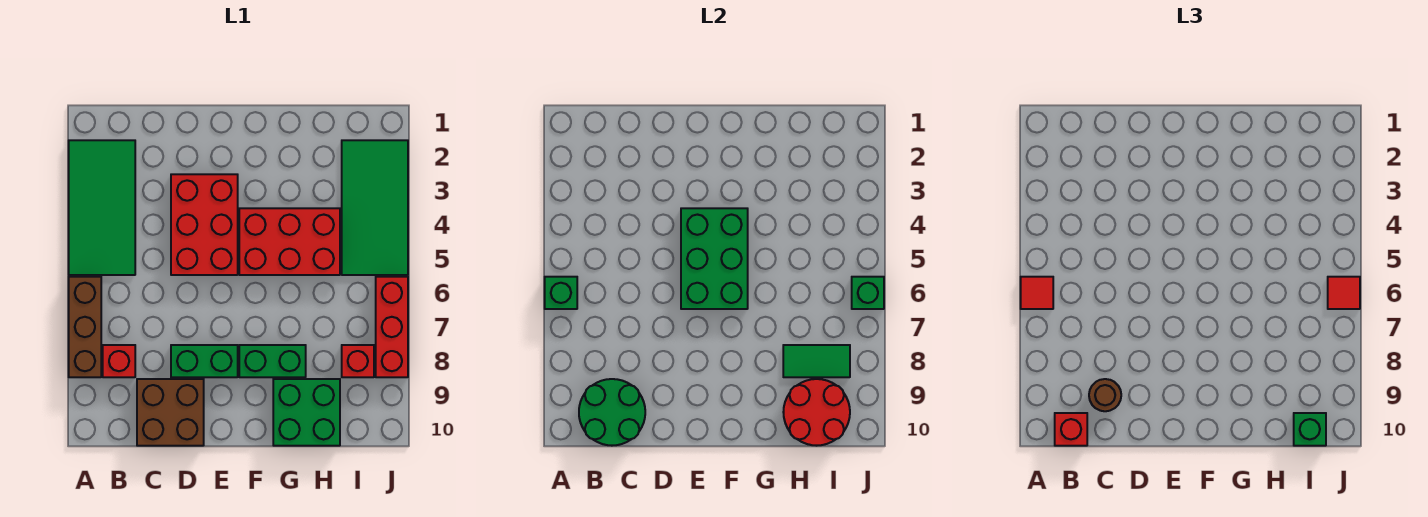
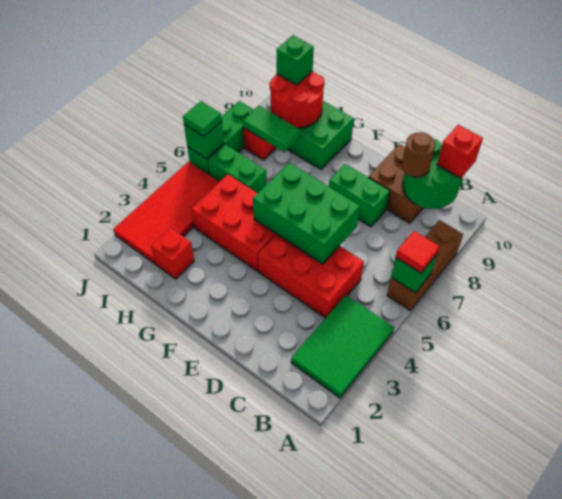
green tile A2:B5 level 1 -> green tile A2:B4 level 1
red brick B8 level 1 -> red brick H2 level 1
red brick D3:E5 level 1 -> red brick C4:E5 level 1
green brick E4:F6 level 2 -> green brick D5:F6 level 2
green brick F8:G8 level 1 -> green brick H6:I6 level 1
green tile I2:J5 level 1 -> red tile I2:J5 level 1
red brick J6:J8 level 1 -> green brick J6:J8 level 1
red tile J6 level 3 -> green tile J6 level 3

